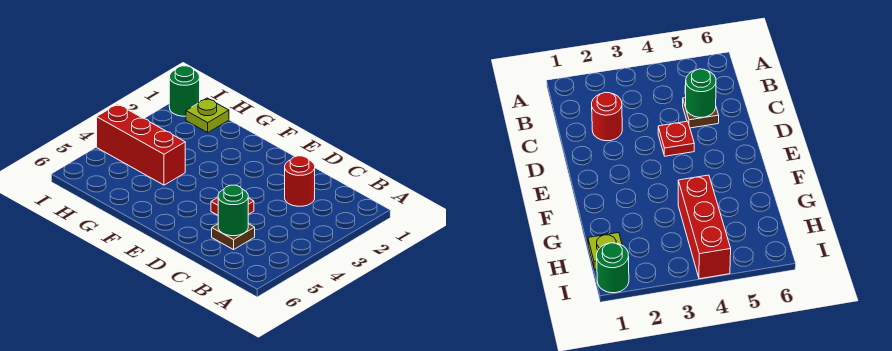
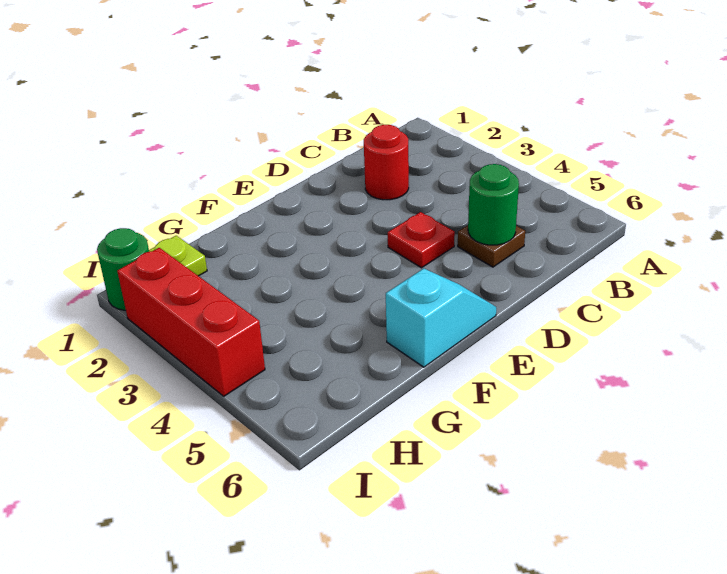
none -> cyan slope E6:F6 level 1 top F
red brick G4:I4 level 1 -> red brick I2:I4 level 1

